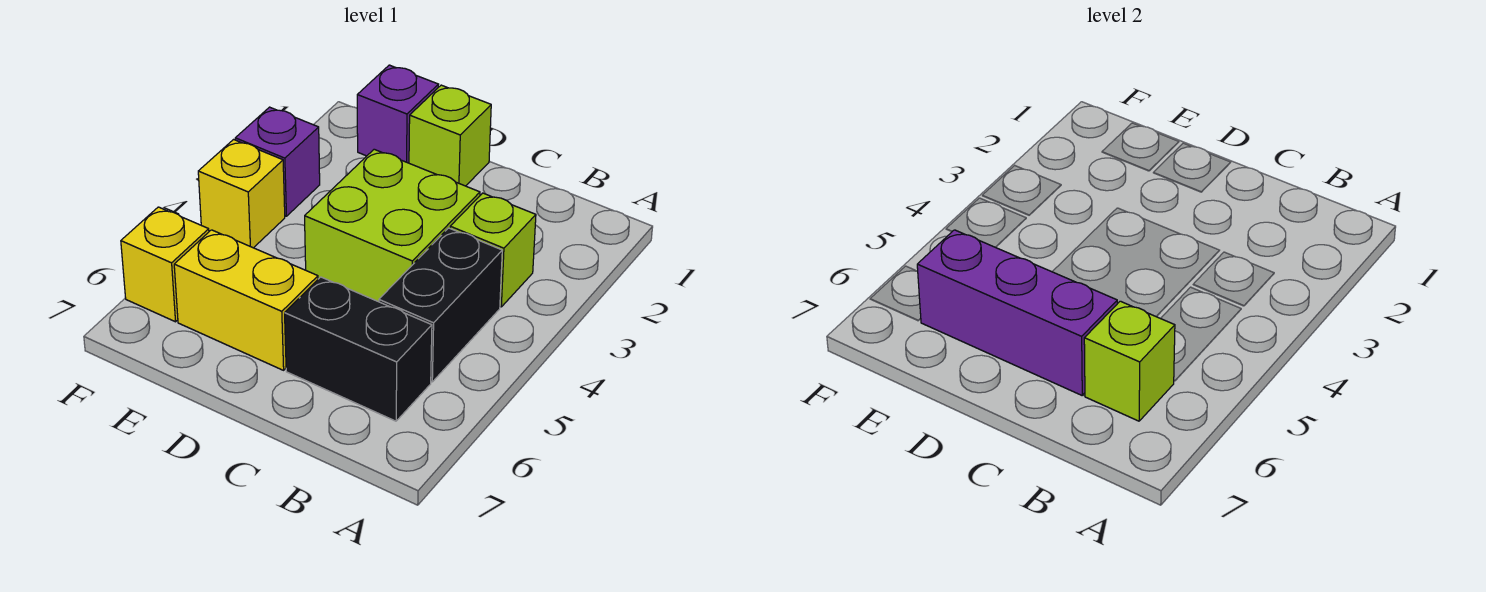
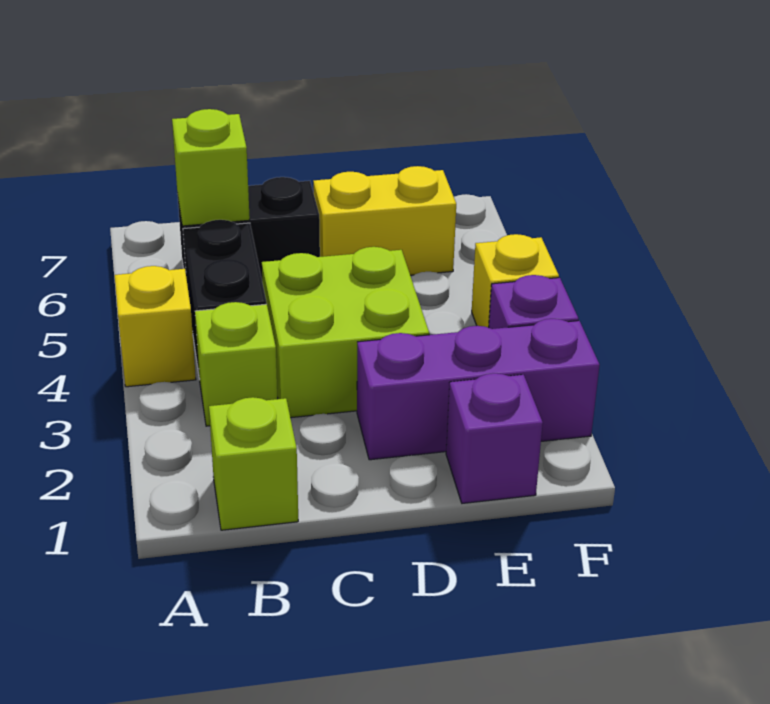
purple brick C6:E6 level 2 -> purple brick D2:F2 level 1
lime brick D1 level 1 -> lime brick B1 level 1
yellow brick F6 level 1 -> yellow brick A4 level 1

